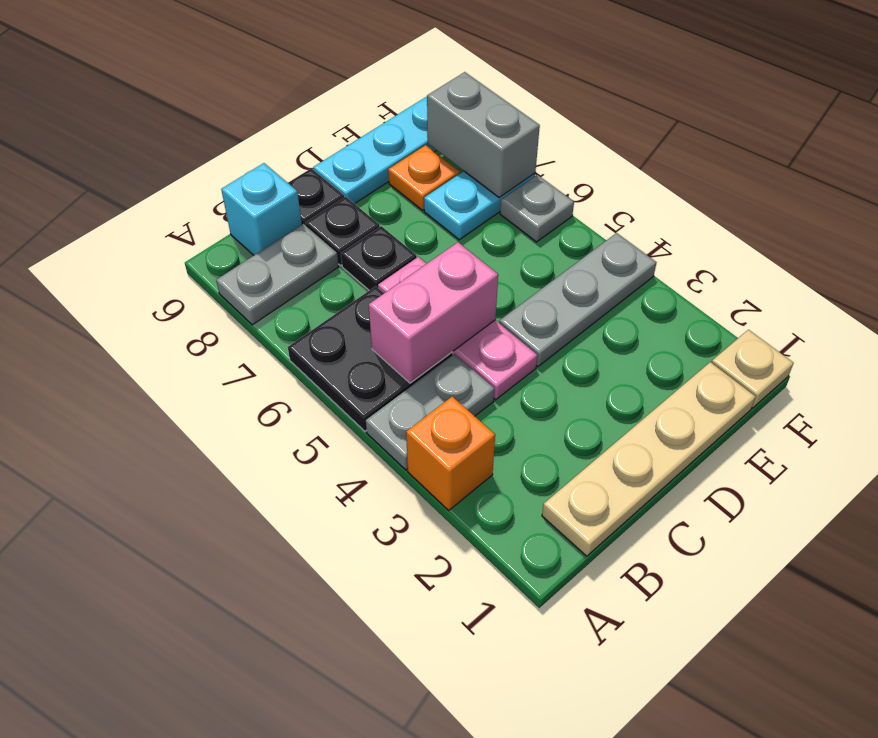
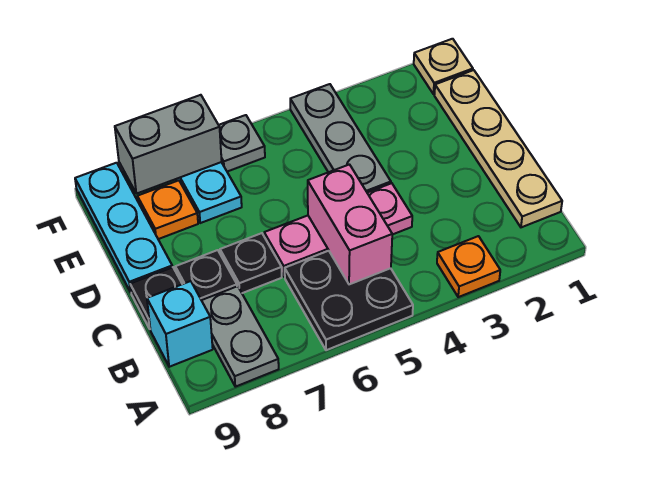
orange brick A3 level 1 -> orange plate A3 level 1
grey plate A4:B4 level 1 -> none

